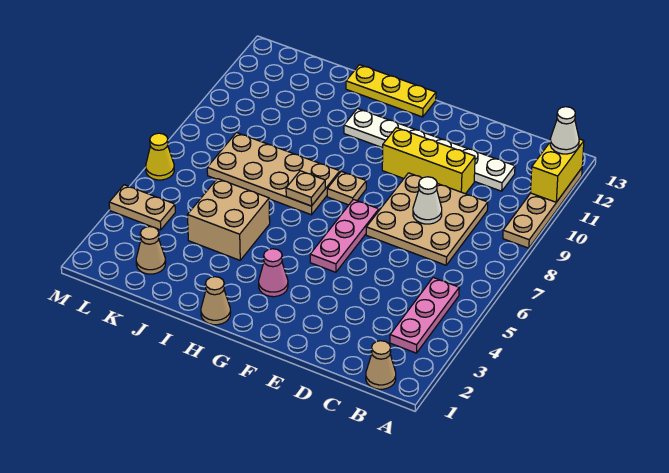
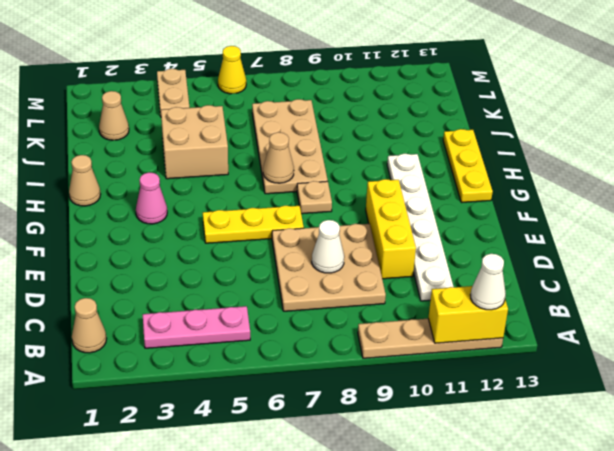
pink plate F5:F7 level 1 -> yellow plate F5:F7 level 1
tan plate H7 level 2 -> tan cone H7 level 2

